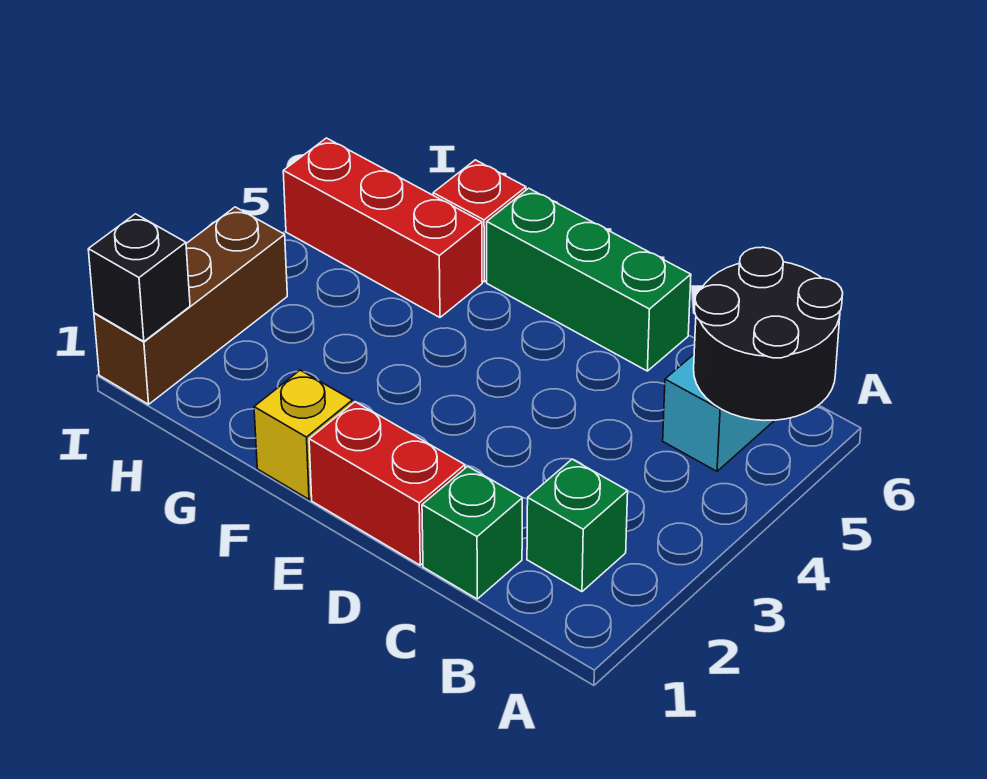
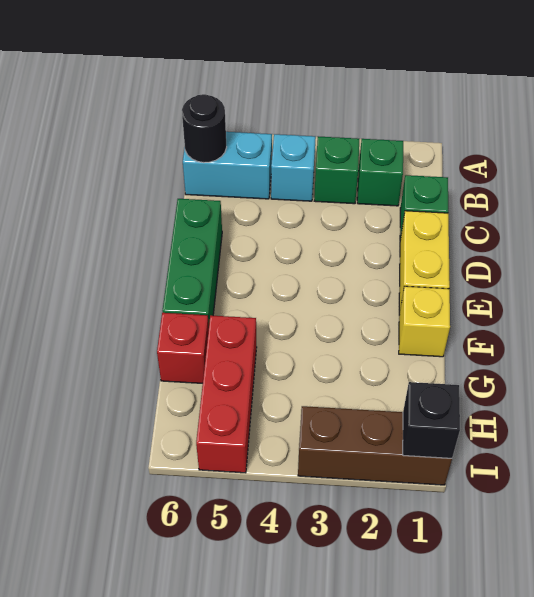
black round brick A5:B6 level 2 -> black round brick B6 level 2
none -> green brick B3 level 1
none -> cyan brick B4 level 1
red brick D1:E1 level 1 -> yellow brick D1:E1 level 1

